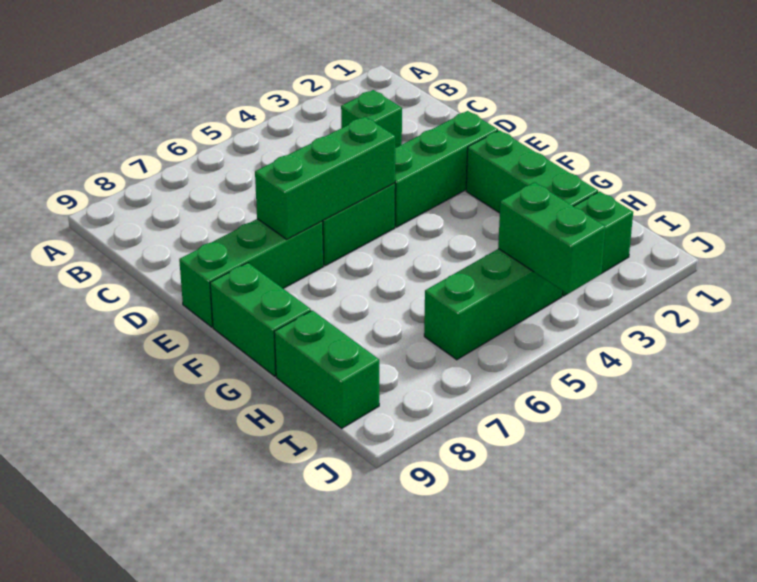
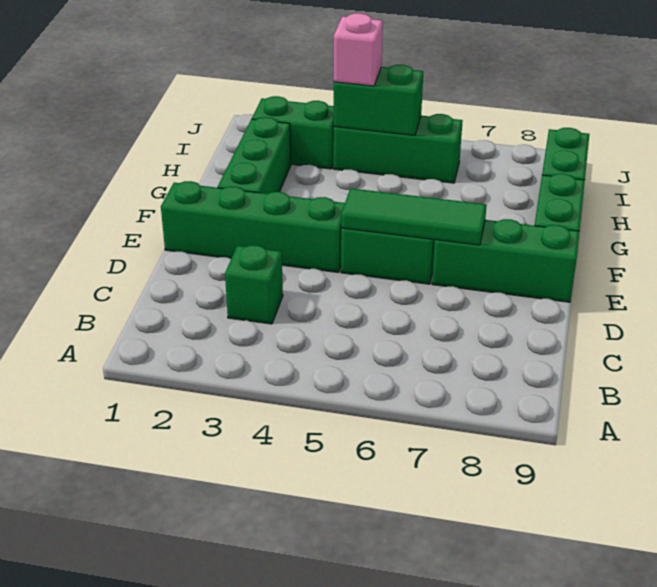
green brick E2:E4 level 1 -> green brick E1:E4 level 1
green brick E5:E7 level 2 -> green tile E5:E7 level 2
green brick I4:J4 level 2 -> green brick I4:I5 level 2
none -> pink brick I4 level 3

